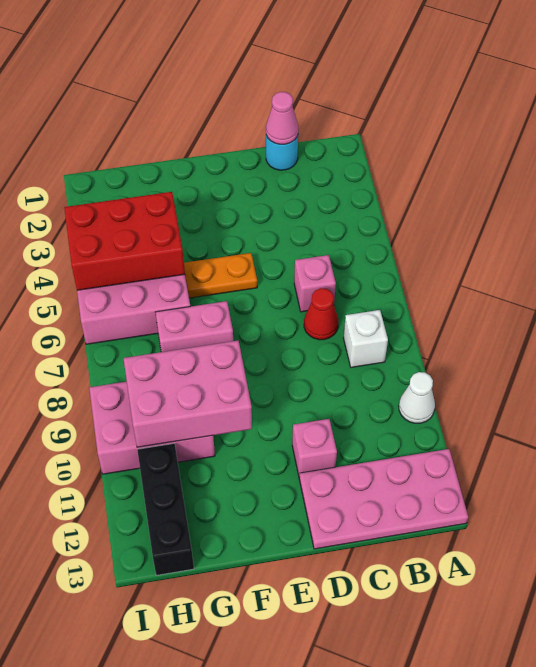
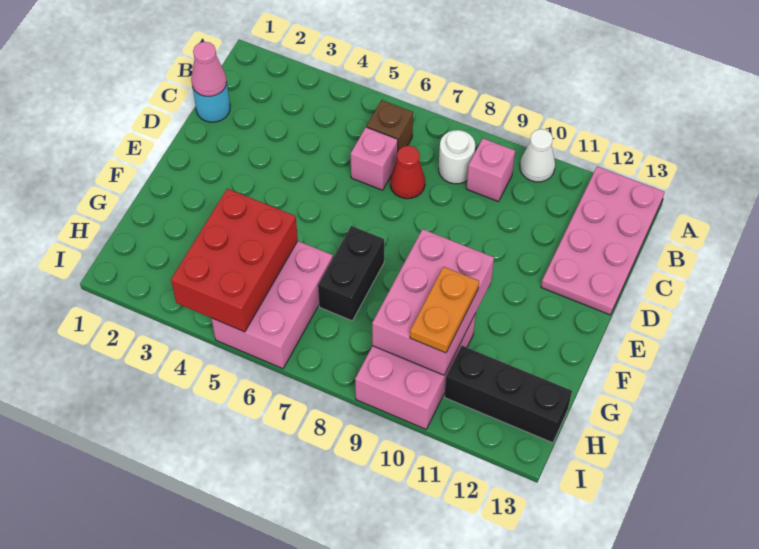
none -> brown brick B6 level 1
white brick B8 level 1 -> white round brick B8 level 1
pink brick D11 level 1 -> pink brick B9 level 1
orange plate E5:F5 level 1 -> orange plate G10:H10 level 3
pink brick F7:G7 level 1 -> black brick F7:G7 level 1

